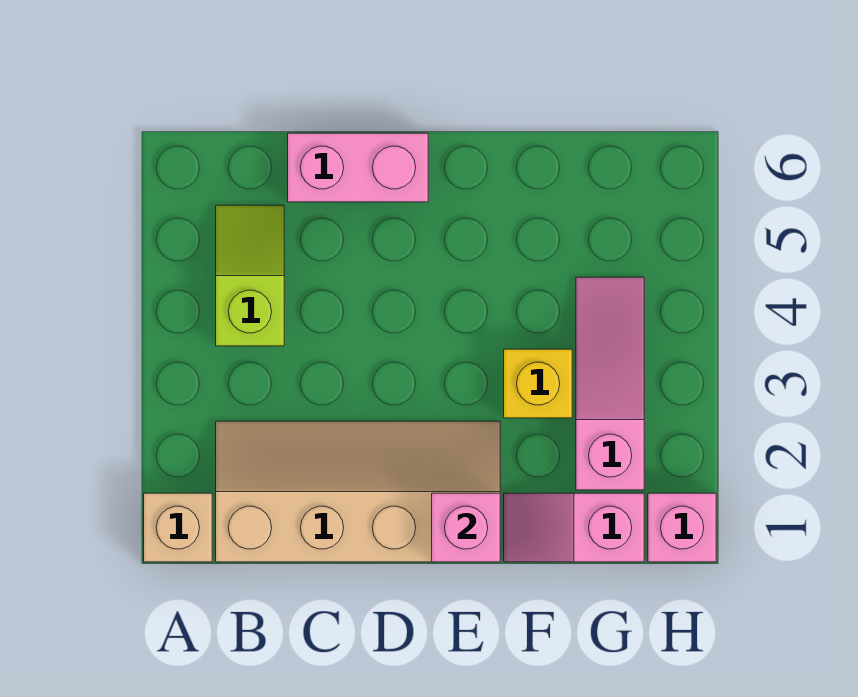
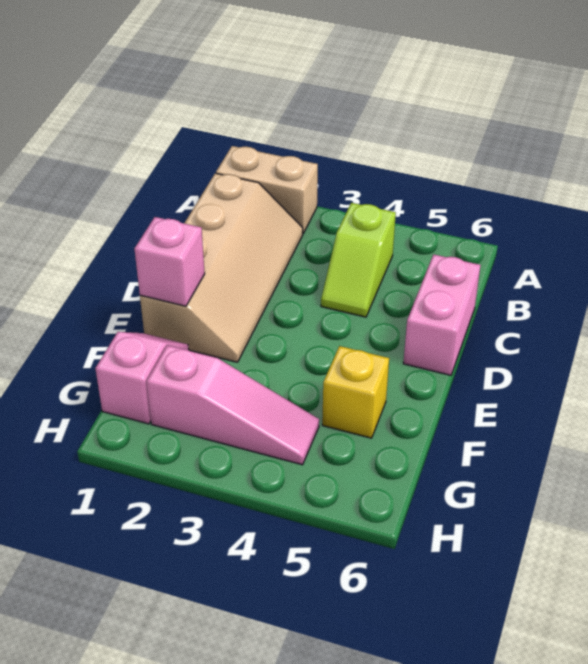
tan brick A1 level 1 -> tan brick A1:A2 level 1
lime slope B4:B5 level 1 top 4 -> lime slope B4:C4 level 1 top B
yellow brick F3 level 1 -> yellow brick F5 level 1
pink brick H1 level 1 -> none

